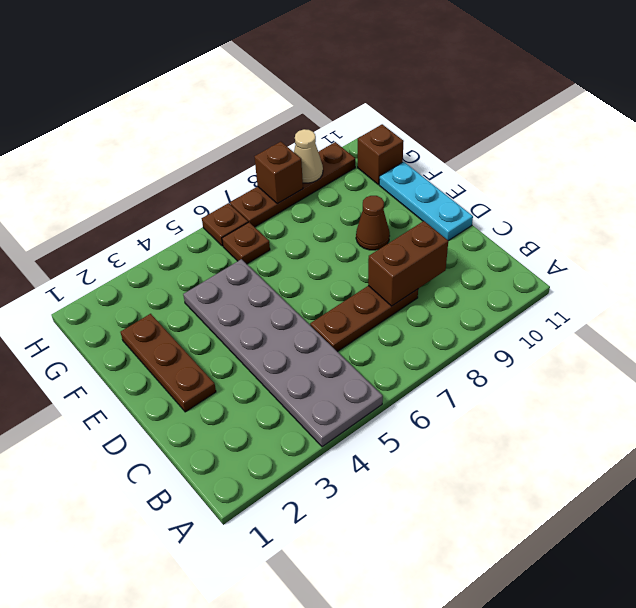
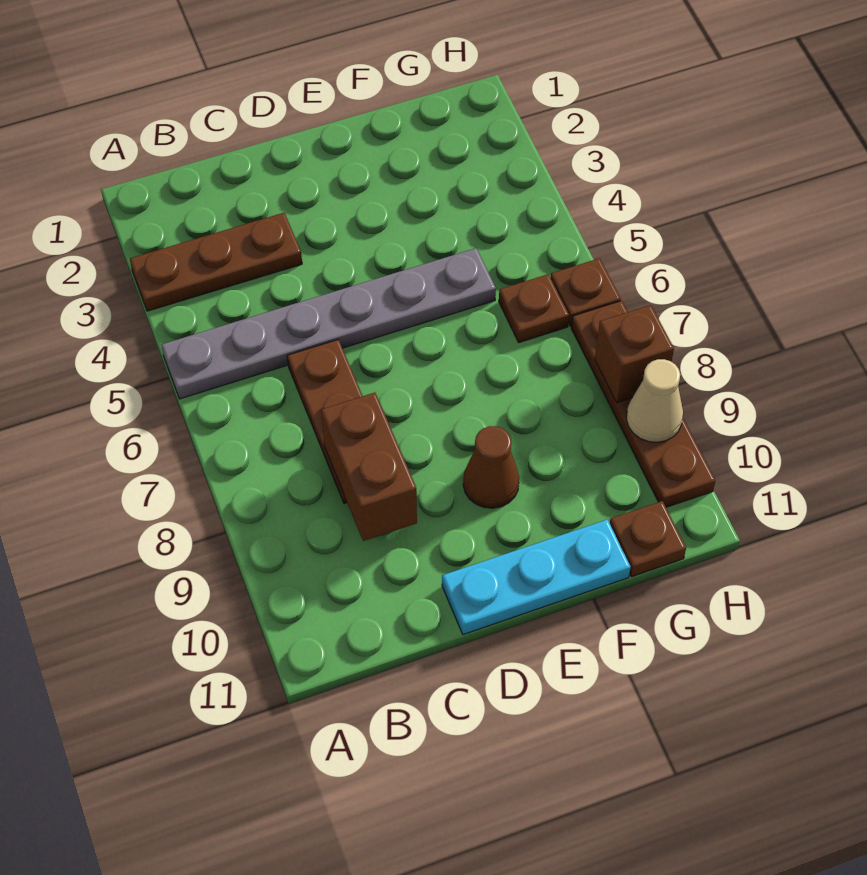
grey plate A4:F5 level 1 -> grey plate A5:F5 level 1
brown plate D2:F2 level 1 -> brown plate A3:C3 level 1
brown brick G11 level 1 -> brown plate G11 level 1

